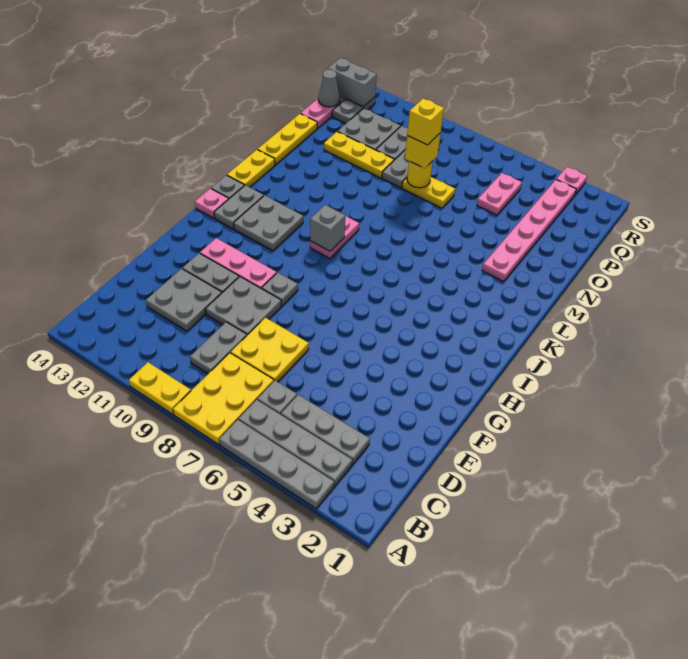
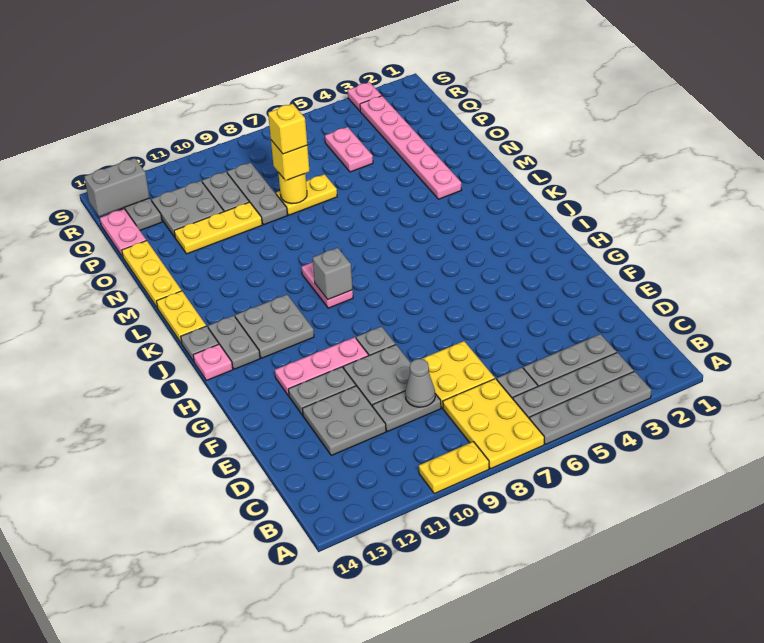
grey plate C9:D9 level 1 -> grey plate D9:D10 level 1
grey cone Q14 level 2 -> grey cone D9 level 2

